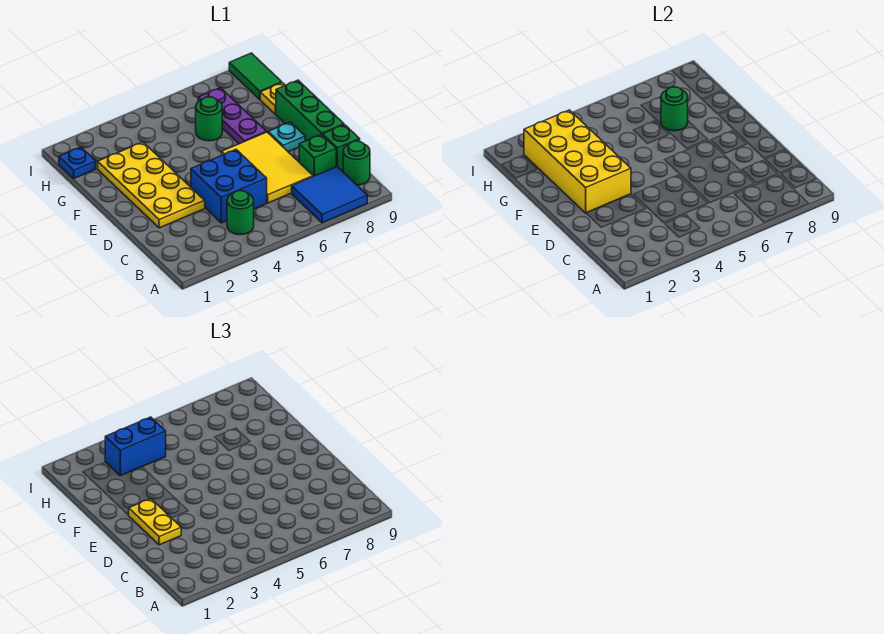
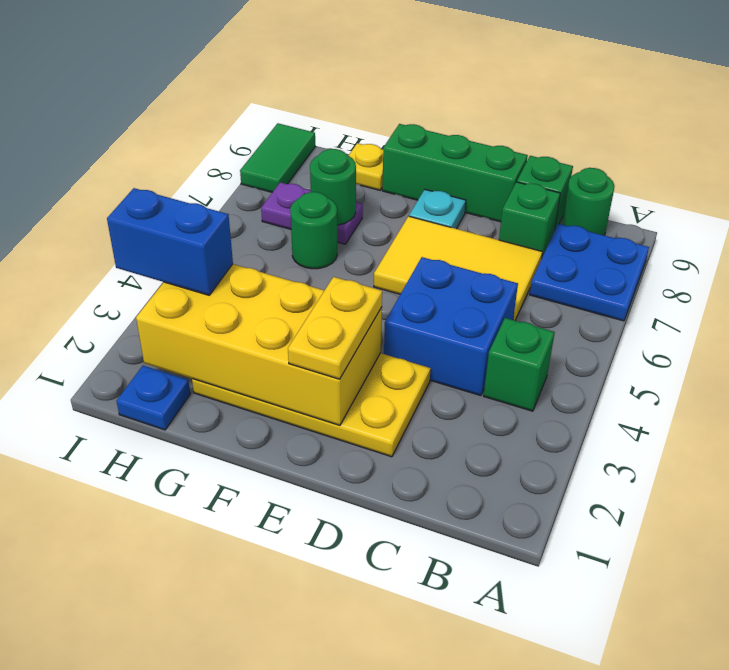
blue tile A7:B8 level 1 -> blue plate A7:B8 level 1
green round brick B4 level 1 -> green brick B4 level 1
yellow plate D2:E2 level 3 -> yellow plate E2:E3 level 3
purple plate F7:H7 level 1 -> purple plate G7:H7 level 1
blue brick H3:H4 level 3 -> blue brick H3:I3 level 3
green tile H9:I9 level 1 -> green tile I8:I9 level 1

